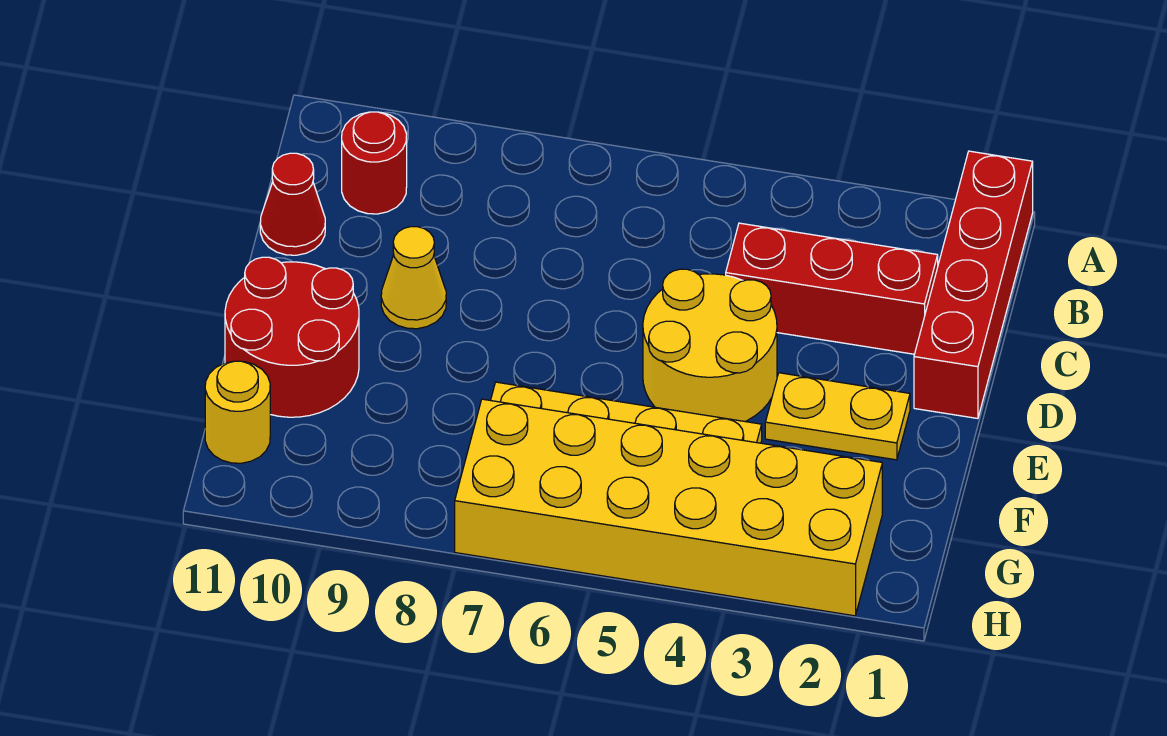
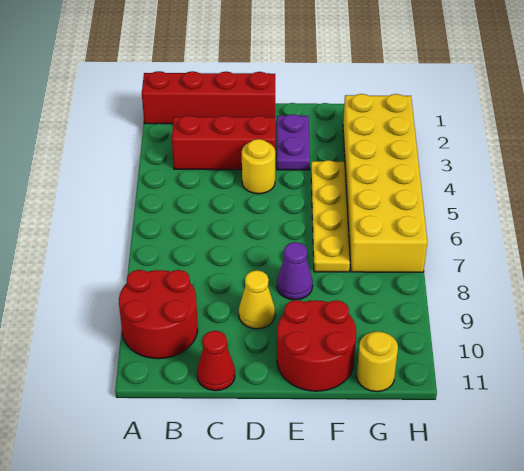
red round brick B10 level 1 -> red round brick A9:B10 level 1
red brick C2:C4 level 1 -> red brick B3:D3 level 1
yellow round brick D4:E5 level 1 -> yellow round brick D4 level 1
yellow plate E2:E3 level 1 -> purple plate E2:E3 level 1
none -> purple cone E8 level 1

